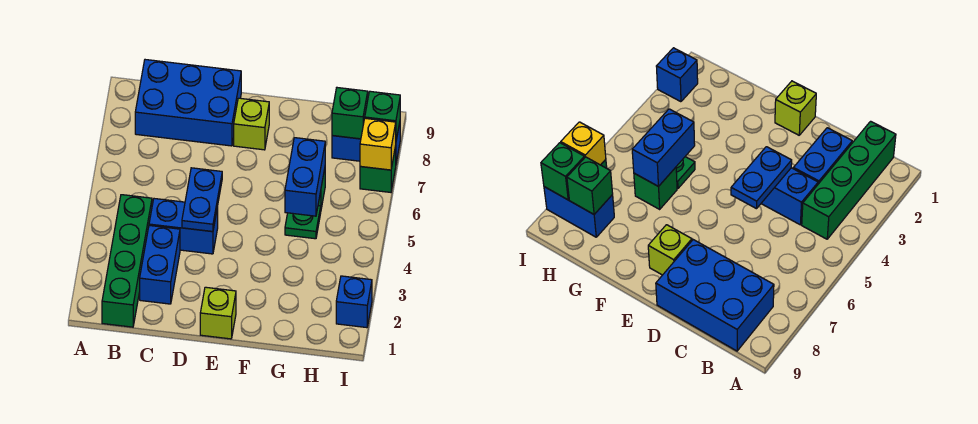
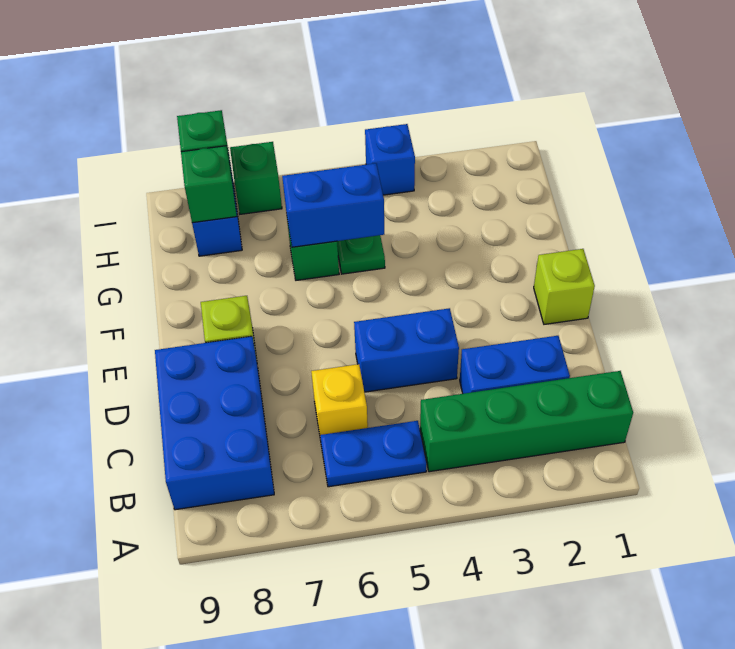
blue brick C4:D4 level 1 -> blue brick D4:D5 level 1
blue plate D4:D5 level 2 -> blue plate B5:B6 level 1
blue brick I2 level 1 -> blue brick I4 level 1
yellow brick I7 level 2 -> yellow brick C6 level 1

